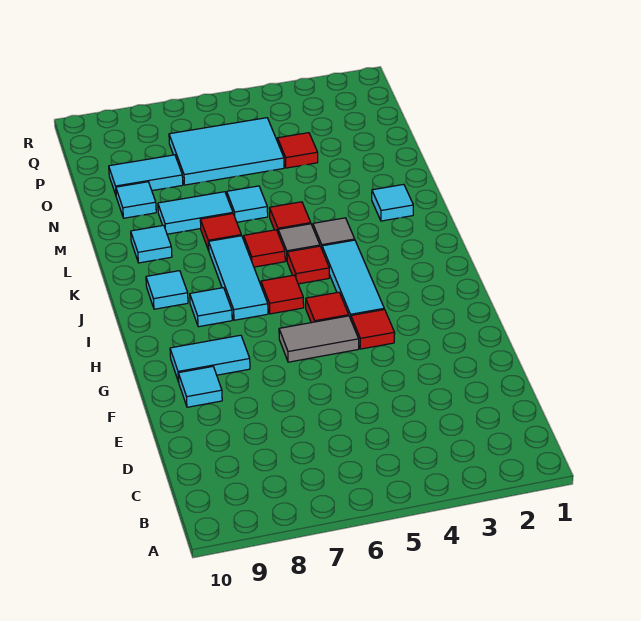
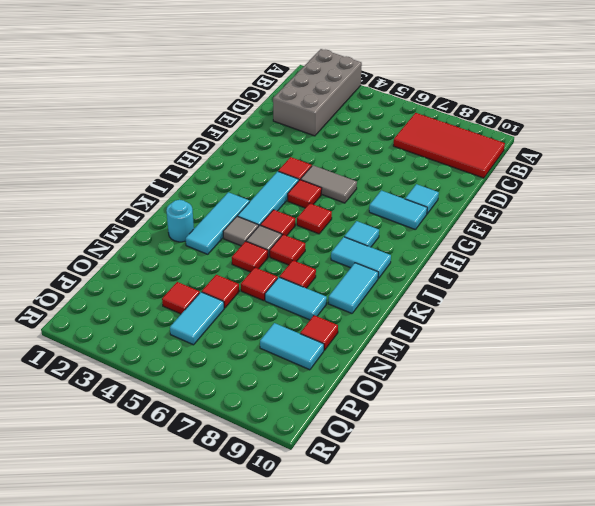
none -> grey brick A2:D3 level 1
none -> red tile B7:C10 level 1
cyan tile I7:K7 level 1 -> cyan tile J3:L3 level 1
cyan tile J9 level 1 -> cyan tile J8:J9 level 1
cyan tile L2 level 1 -> cyan round brick L2 level 1
cyan tile L9 level 1 -> cyan tile K9:L9 level 1
cyan tile M6 level 1 -> red tile M6 level 1
none -> red tile N5 level 1
cyan tile N9 level 1 -> red tile N9 level 1
cyan tile O5:P7 level 1 -> cyan tile O5:P5 level 1

